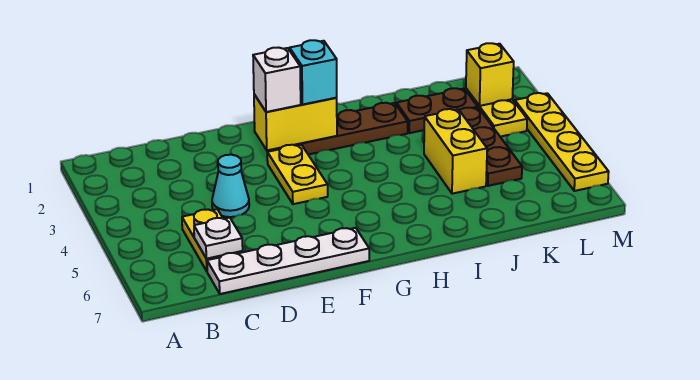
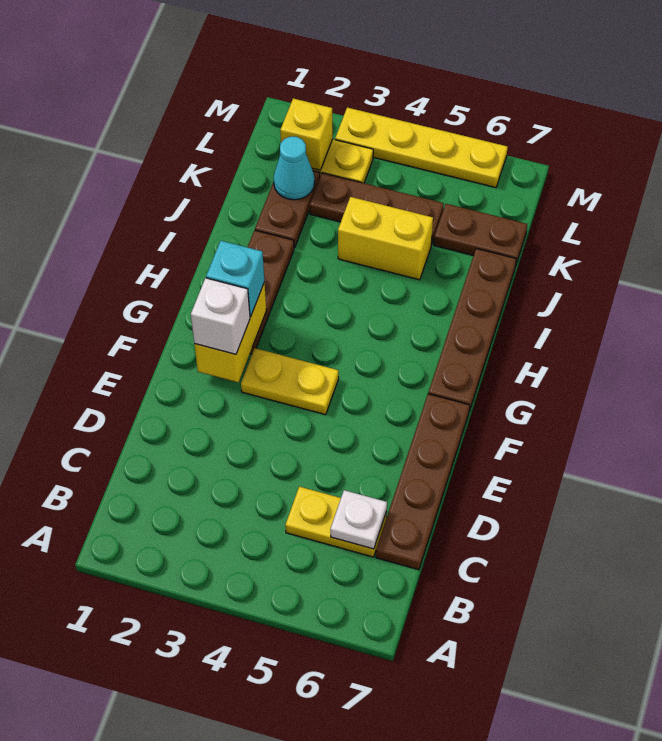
white plate C7:F7 level 1 -> brown plate C7:F7 level 1
cyan cone D4 level 1 -> cyan cone K2 level 2
none -> brown plate G7:J7 level 1
none -> brown plate K6:K7 level 1

